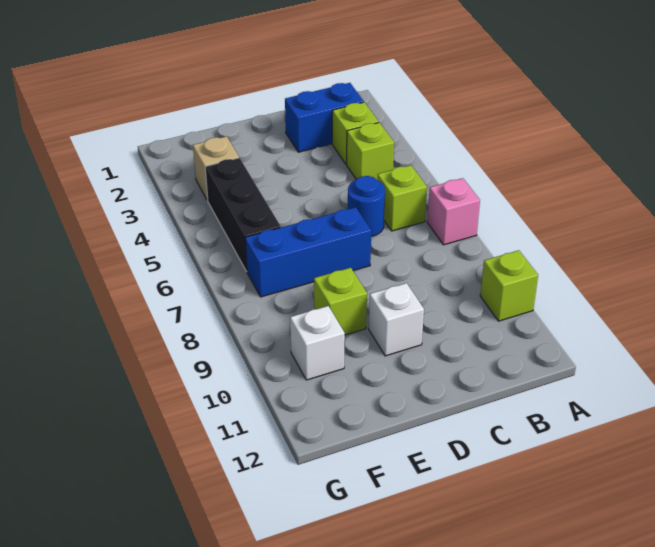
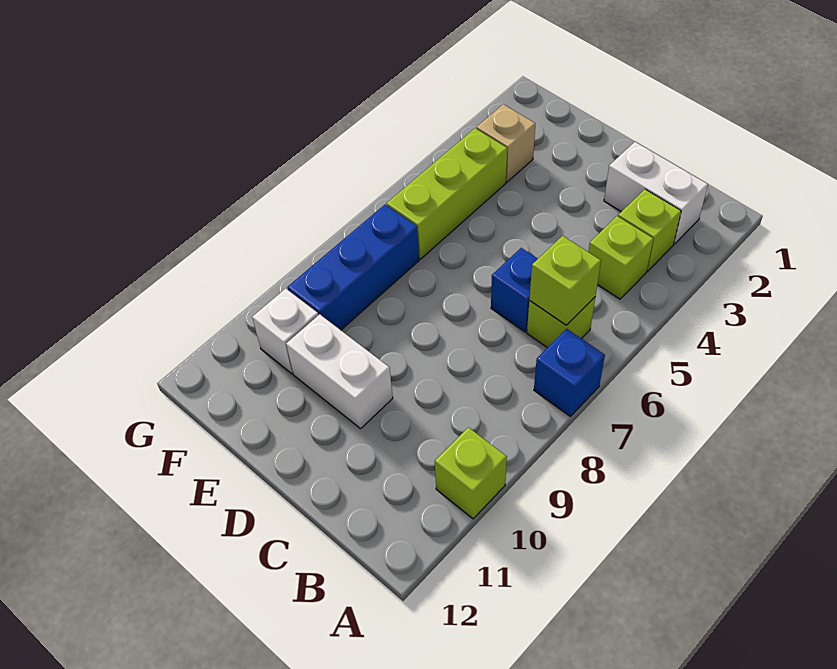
pink brick A7 level 1 -> blue brick A7 level 1
blue brick B2:C2 level 1 -> white brick B2:C2 level 1
blue round brick C6 level 1 -> blue brick C6 level 1
blue brick D7:F7 level 1 -> blue brick F7:F9 level 1
white brick D10 level 1 -> white brick D10:E10 level 1
lime brick E9 level 1 -> lime brick B6 level 2
black brick F4:F6 level 1 -> lime brick F4:F6 level 1

